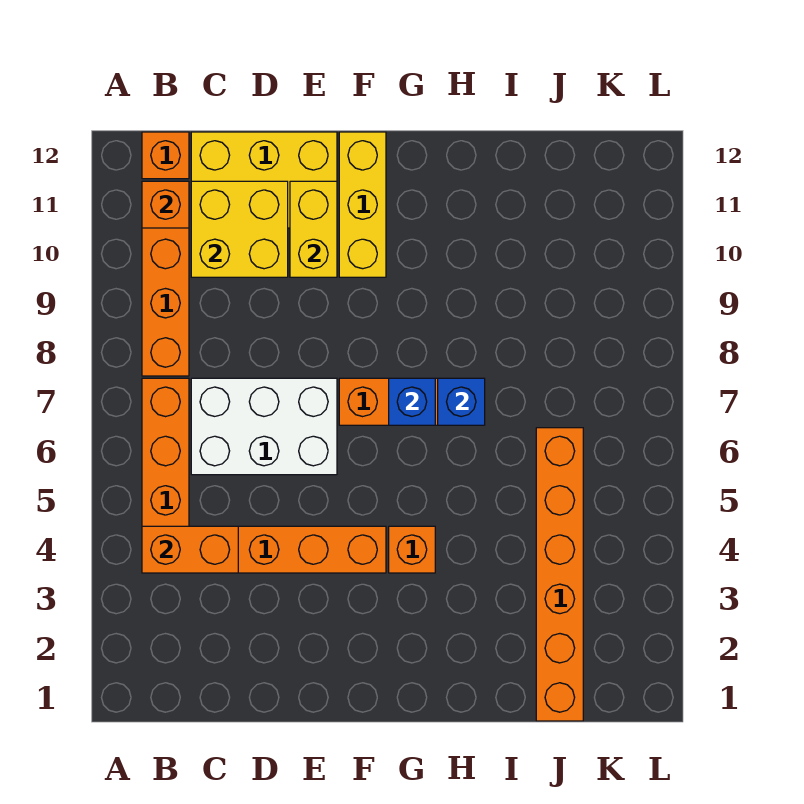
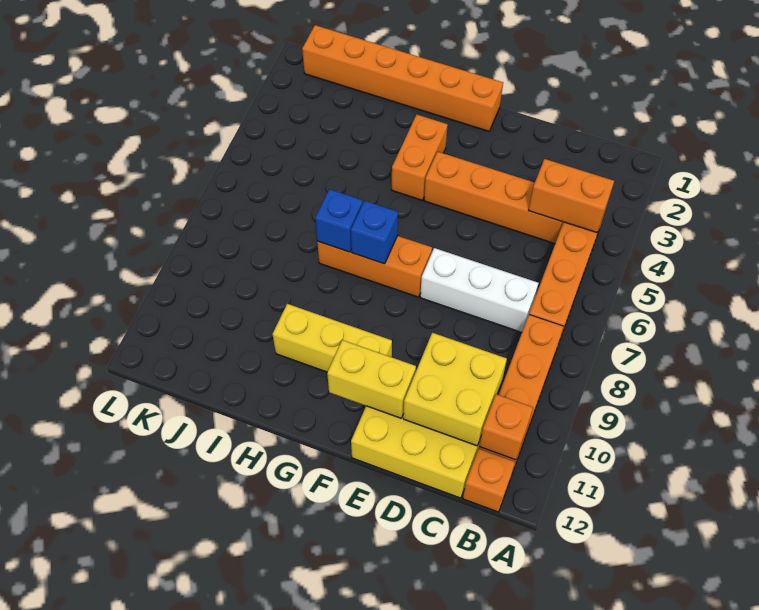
white brick C6:E7 level 1 -> white brick C7:E7 level 1
yellow brick E10:E11 level 2 -> yellow brick E11:F11 level 2
yellow brick F10:F12 level 1 -> yellow brick F10:H10 level 1
orange brick G4 level 1 -> orange brick G3:G4 level 1
orange brick J1:J6 level 1 -> orange brick F1:K1 level 1

